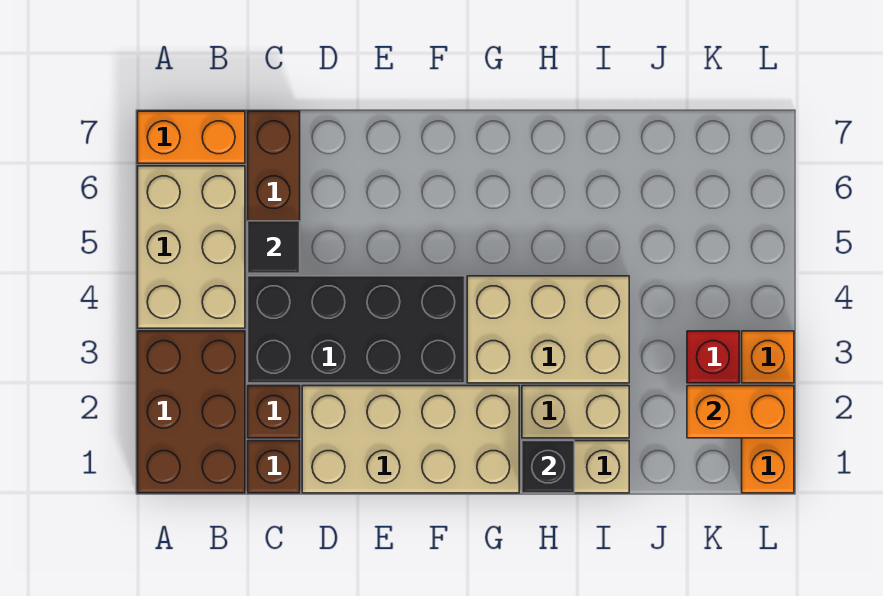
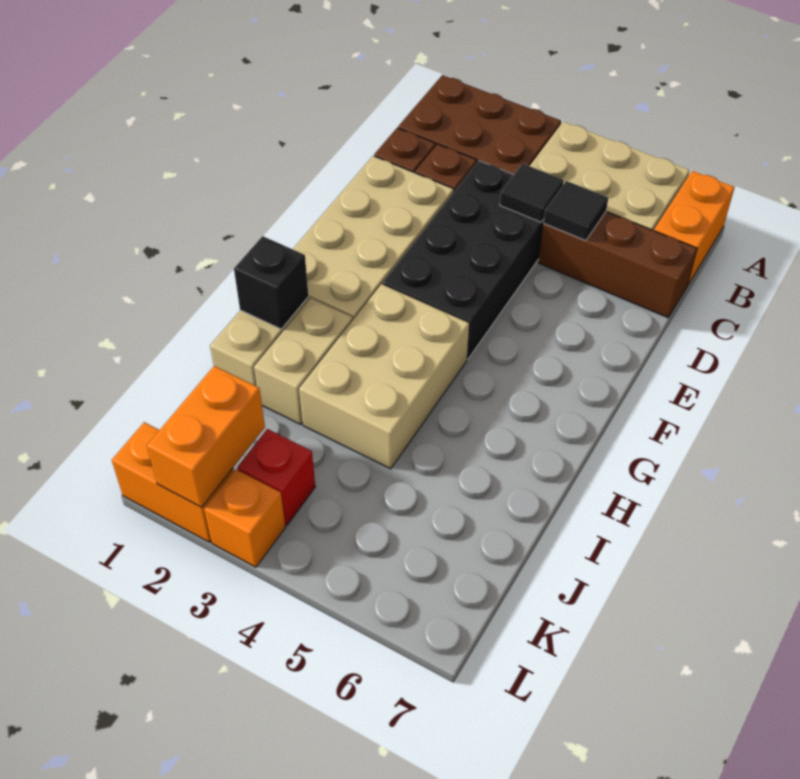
none -> black tile C4 level 2

